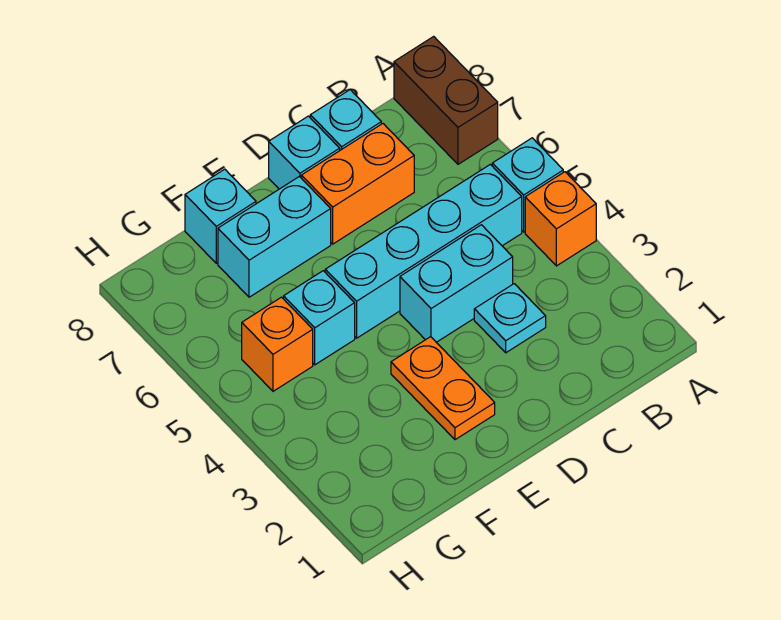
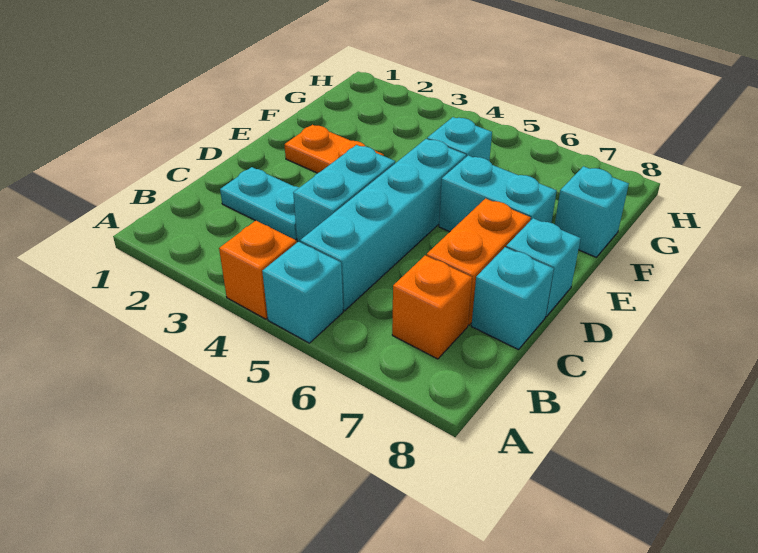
brown brick A7:A8 level 1 -> none
cyan plate C3 level 1 -> cyan plate C2:C3 level 1
cyan brick E7:F7 level 1 -> cyan brick E6:E7 level 1
orange brick G5 level 1 -> orange brick B7 level 1

